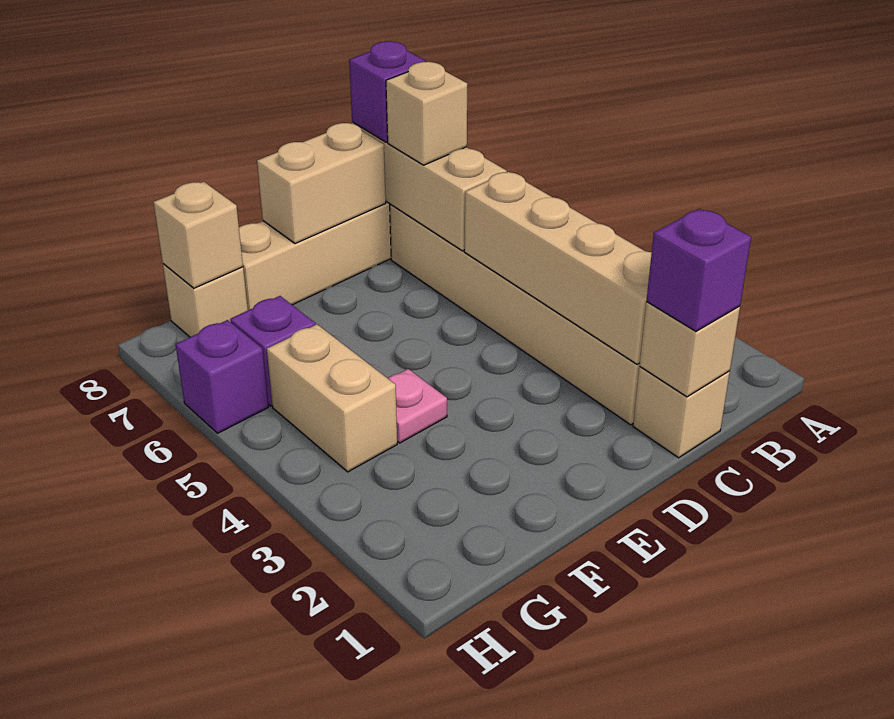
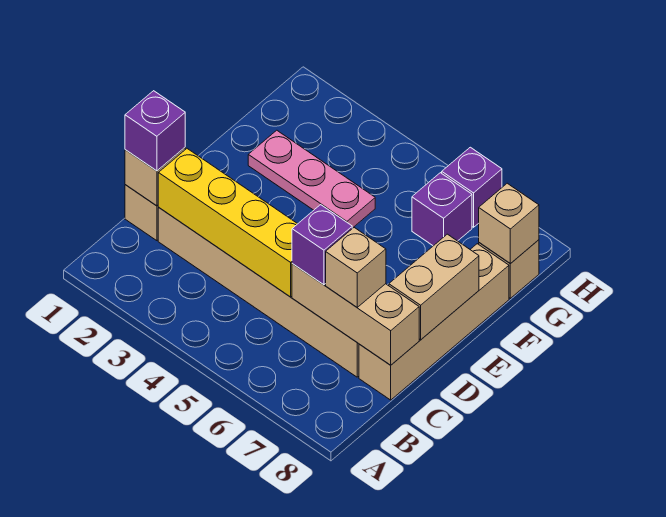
tan brick C2:C5 level 2 -> yellow brick C2:C5 level 2
purple brick C8 level 3 -> purple brick C6 level 3
pink plate F4 level 1 -> pink plate F2:F4 level 1
tan brick G4:G5 level 1 -> none

